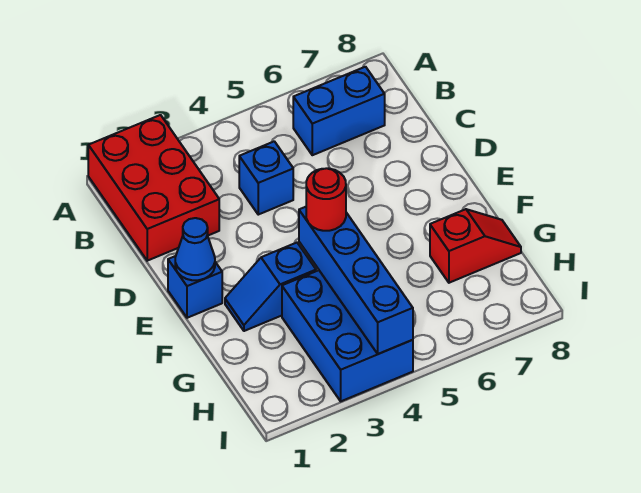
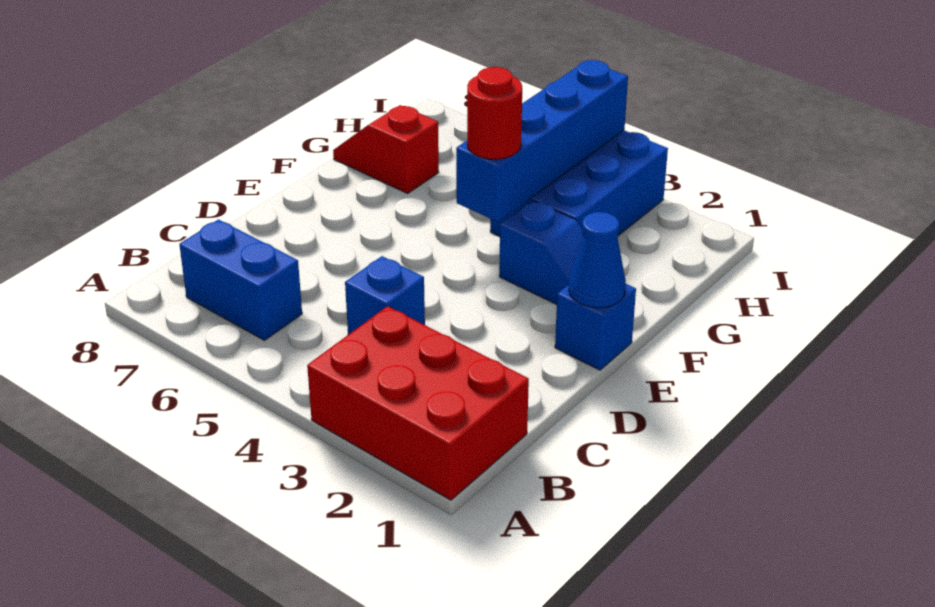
red brick A1:C2 level 1 -> red brick A1:B3 level 1

